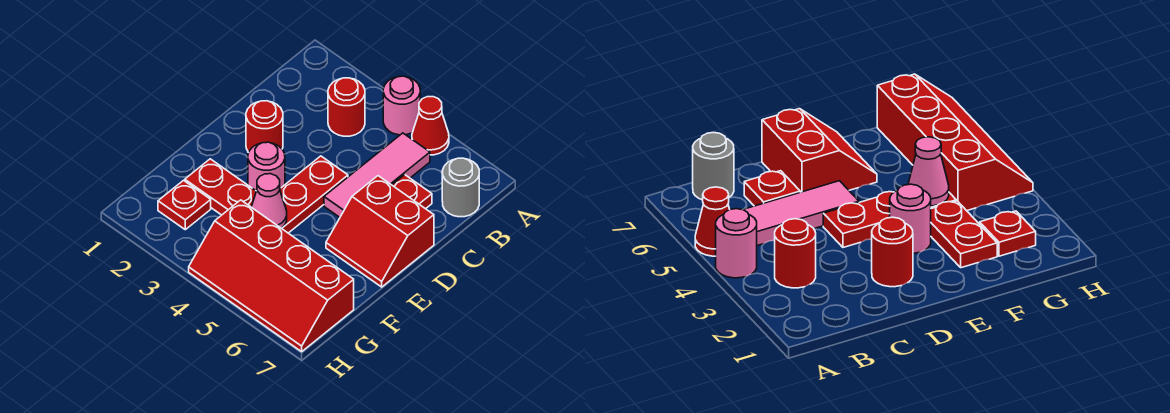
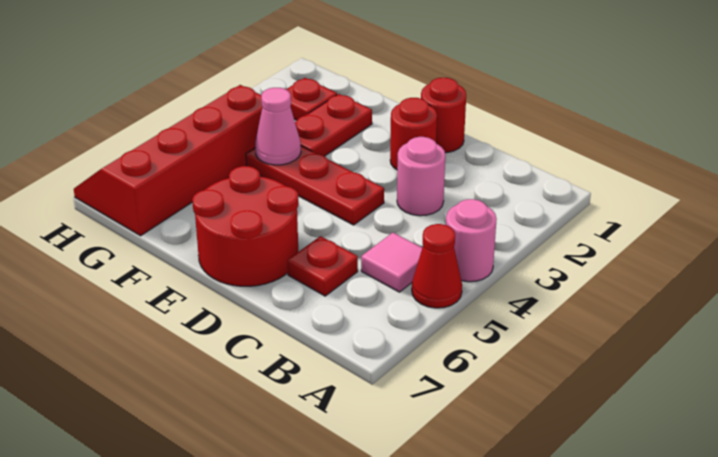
red round brick B3 level 1 -> red round brick D1 level 1
pink tile B5:D5 level 1 -> pink tile B5 level 1
grey round brick B7 level 1 -> none
red slope D6:E7 level 1 top D -> red round brick D6:E7 level 1
pink round brick E3 level 1 -> pink round brick C3 level 1

